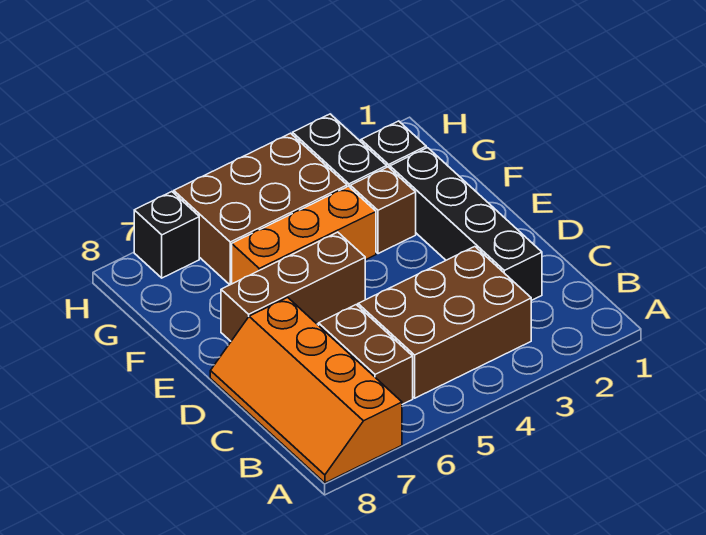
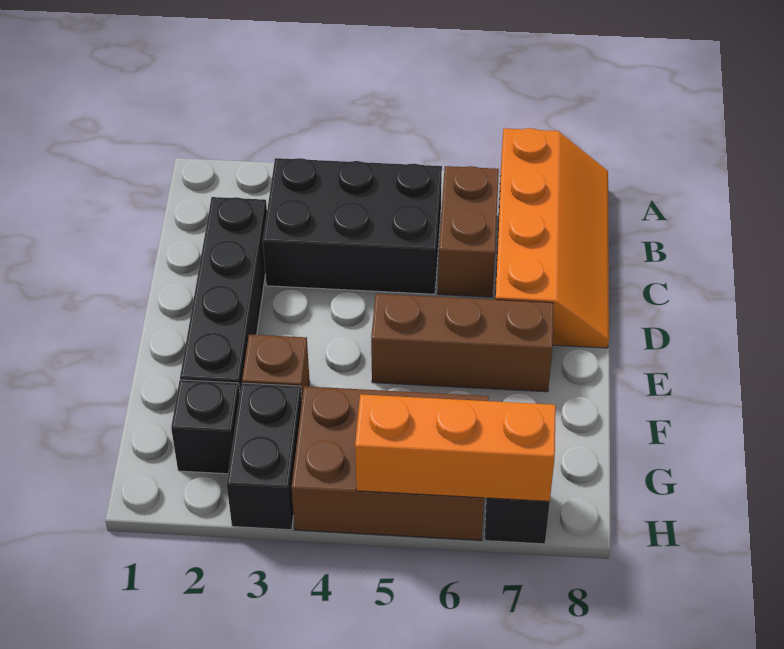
brown brick B3:C5 level 1 -> black brick B3:C5 level 1
orange brick F4:F6 level 1 -> orange brick H5:H7 level 2

